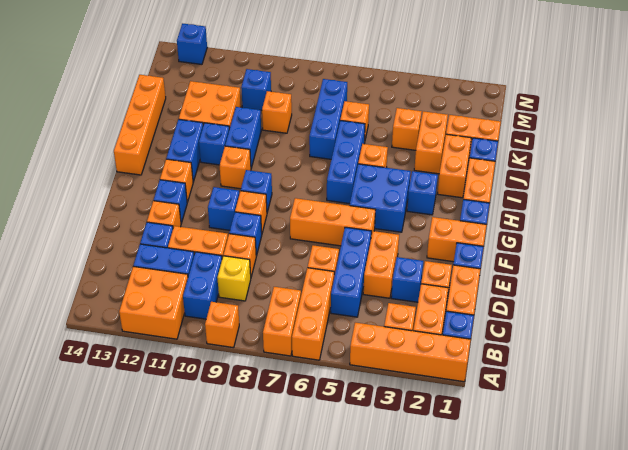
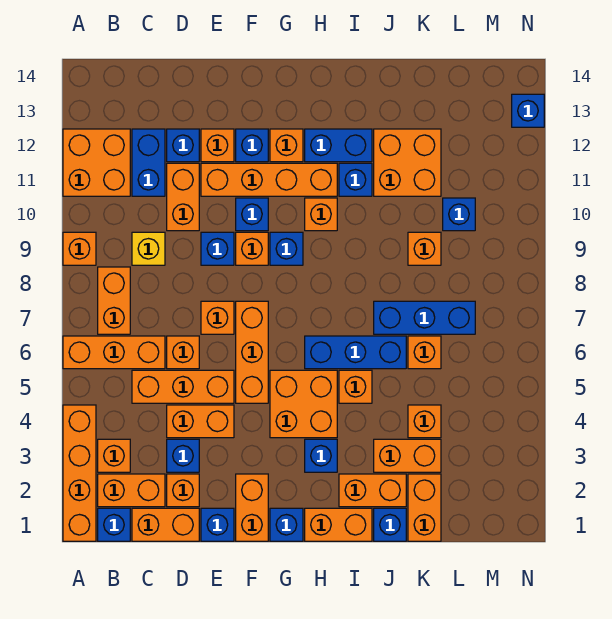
orange brick A7:B7 level 1 -> orange brick B7:B8 level 1
blue brick B10:C10 level 1 -> none
blue brick C5:E5 level 1 -> orange brick C5:E5 level 1
orange brick D9 level 1 -> orange brick E7 level 1
blue brick G4:H5 level 1 -> orange brick G4:H5 level 1
orange brick H14:K14 level 1 -> orange brick E11:H11 level 1
blue brick I10:J10 level 1 -> none

